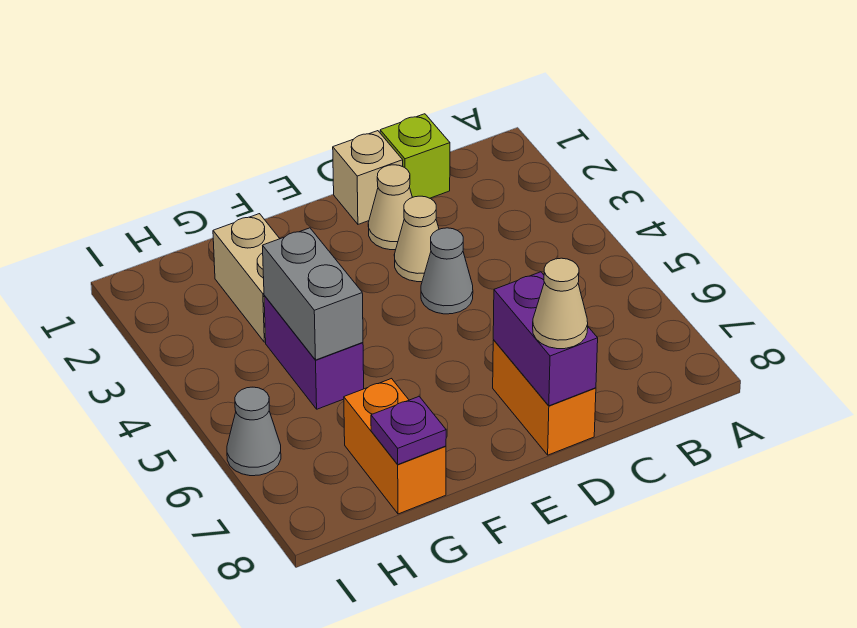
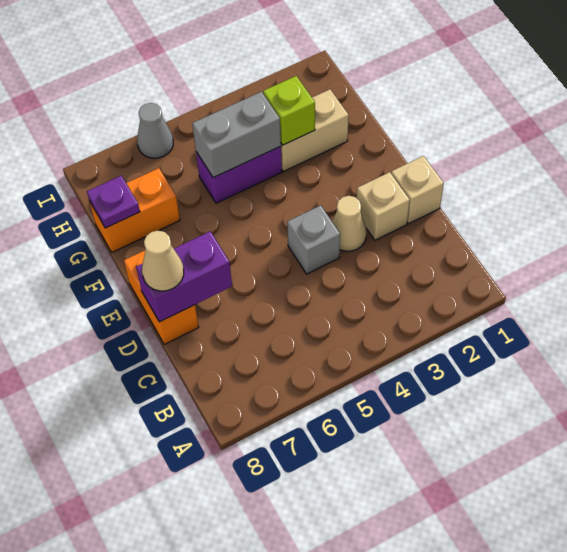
lime brick C1 level 1 -> lime brick G3 level 2
tan cone D2 level 1 -> tan brick D2 level 1
grey cone D4 level 1 -> grey brick D4 level 1
orange brick D7:D8 level 1 -> orange brick D8:E8 level 1

